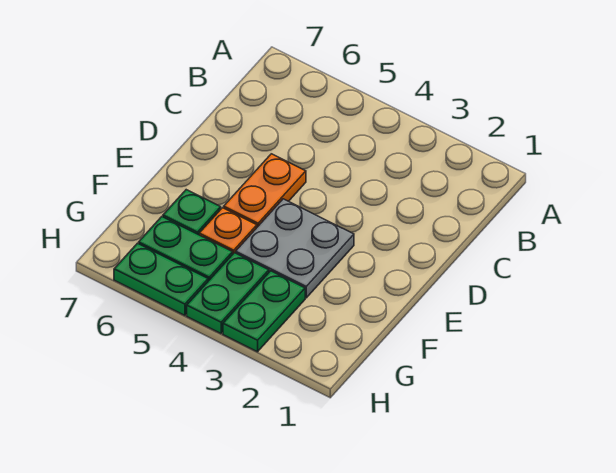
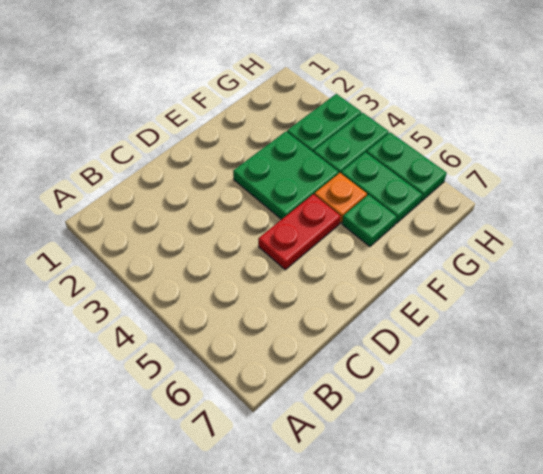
orange plate D5:E5 level 1 -> red plate D5:E5 level 1
grey plate E3:F4 level 1 -> green plate E3:F4 level 1

